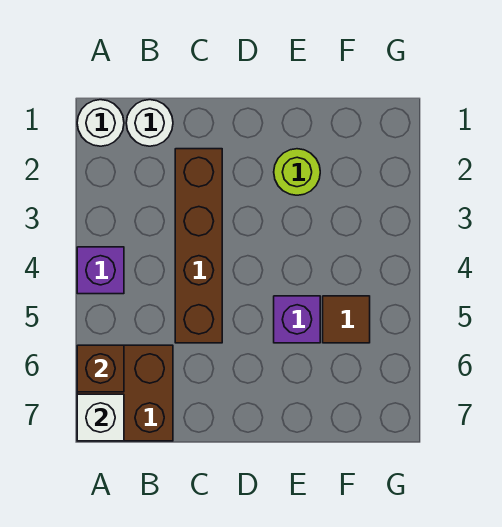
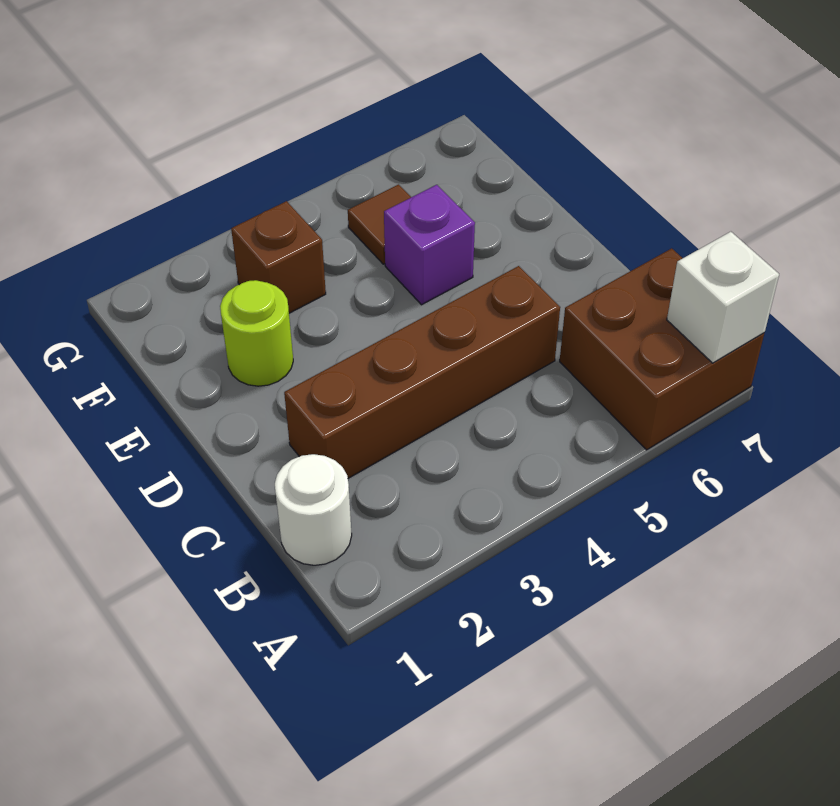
white round brick A1 level 1 -> none
purple brick A4 level 1 -> none
brown brick A6 level 2 -> brown brick F3 level 1

